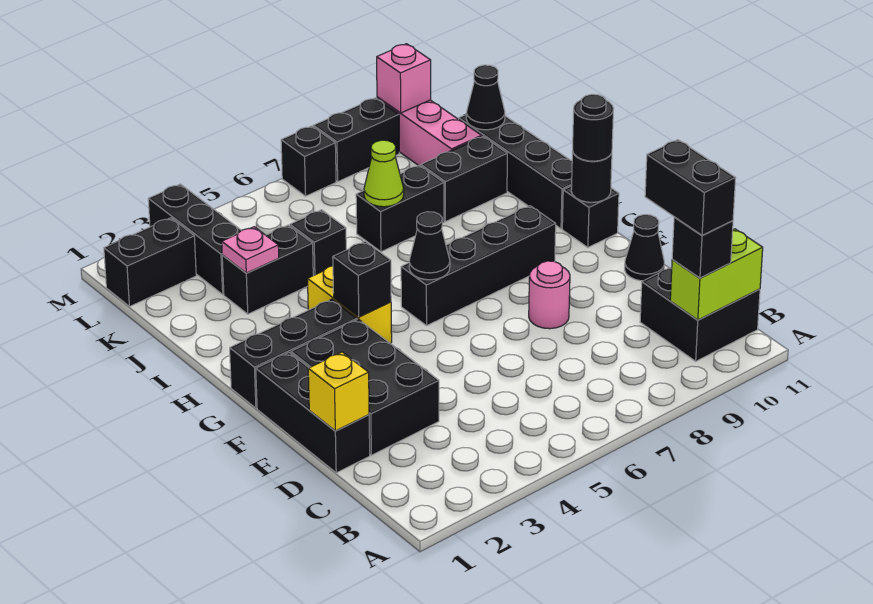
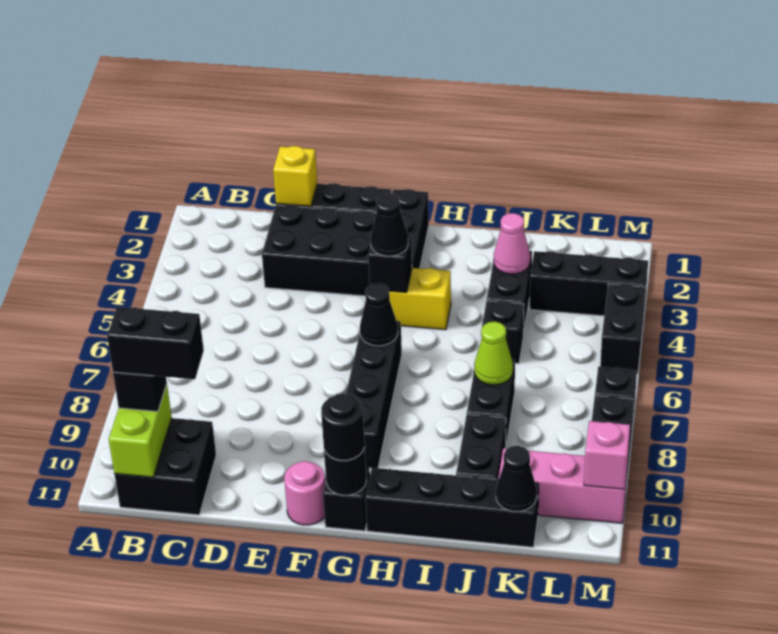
pink round brick E8 level 1 -> pink round brick F11 level 1
black cone E11 level 1 -> black cone G4 level 3
pink plate J3 level 2 -> pink cone J3 level 2
black brick L1:L2 level 1 -> black brick M4:M5 level 1

